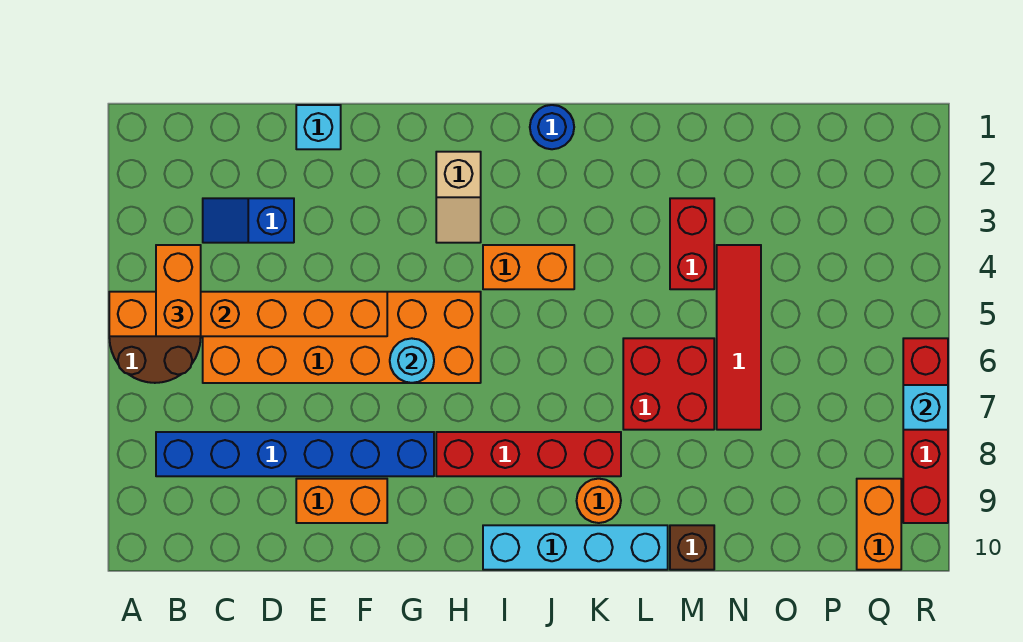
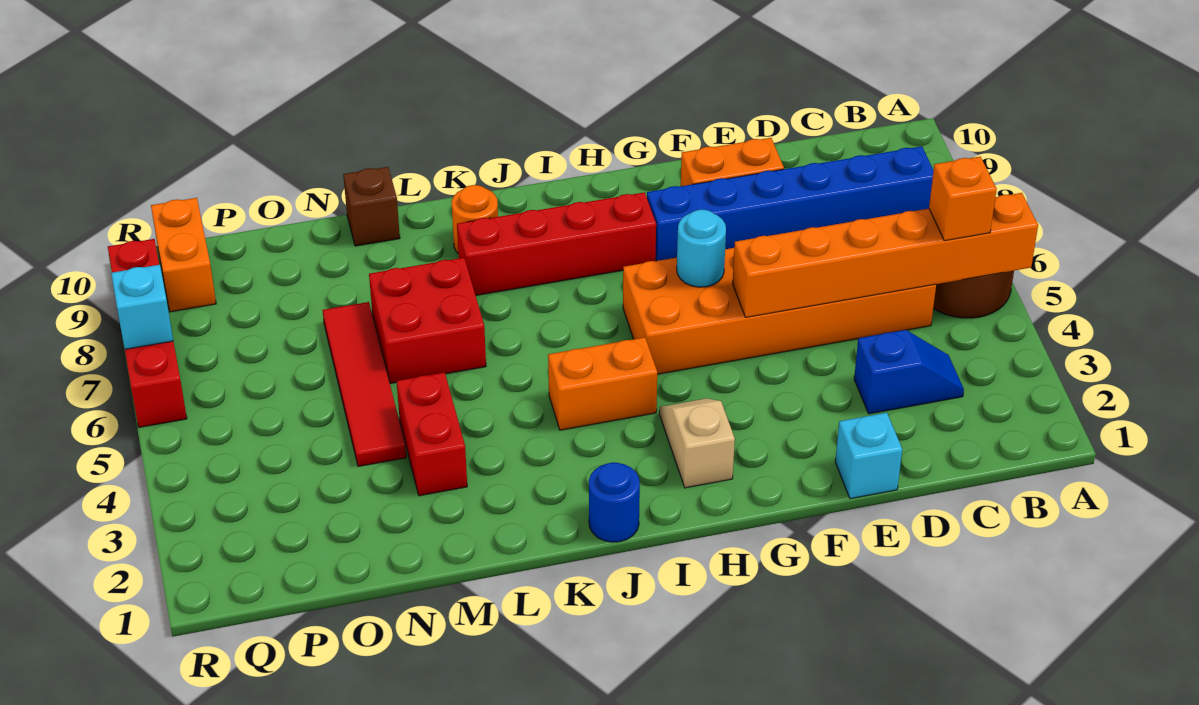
orange brick B4:B5 level 3 -> orange brick B5 level 3
cyan brick I10:L10 level 1 -> none

